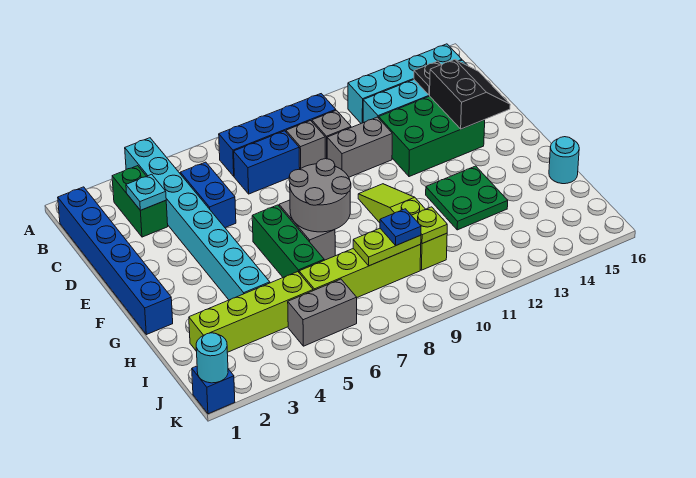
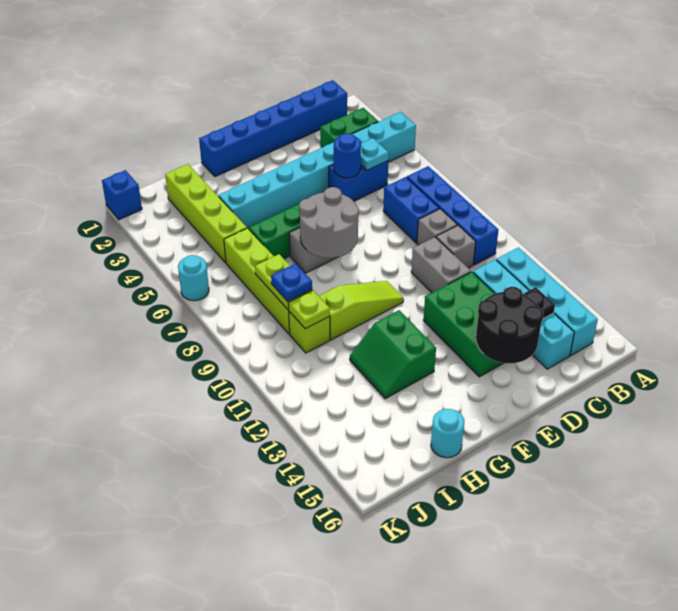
cyan plate C3 level 2 -> cyan plate C5 level 2
none -> blue round brick D5 level 2
black slope D14:E15 level 2 top 14 -> black round brick D14:E15 level 2
green plate G12:H13 level 1 -> green slope G12:H13 level 1 top G
grey brick J5:J6 level 1 -> none
cyan round brick K1 level 2 -> cyan round brick K6 level 1

